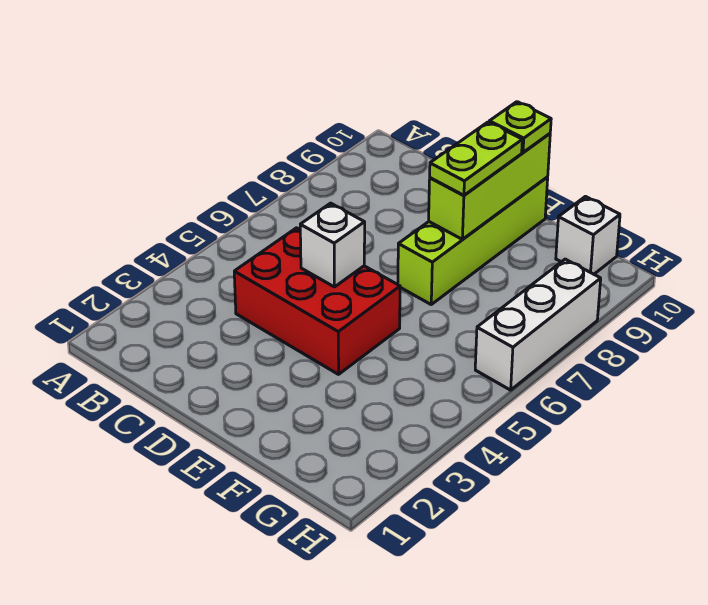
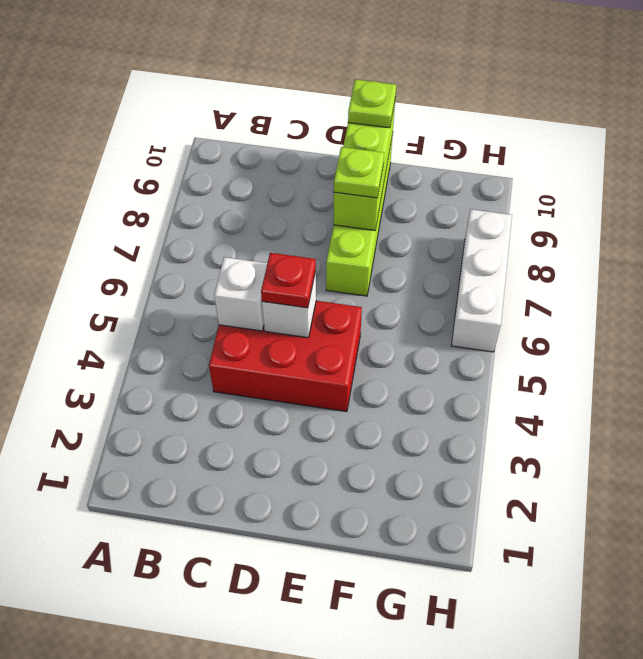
none -> red plate D5 level 3
lime plate E8:E9 level 3 -> lime plate E8 level 3
white brick G10 level 1 -> white brick C5 level 2

